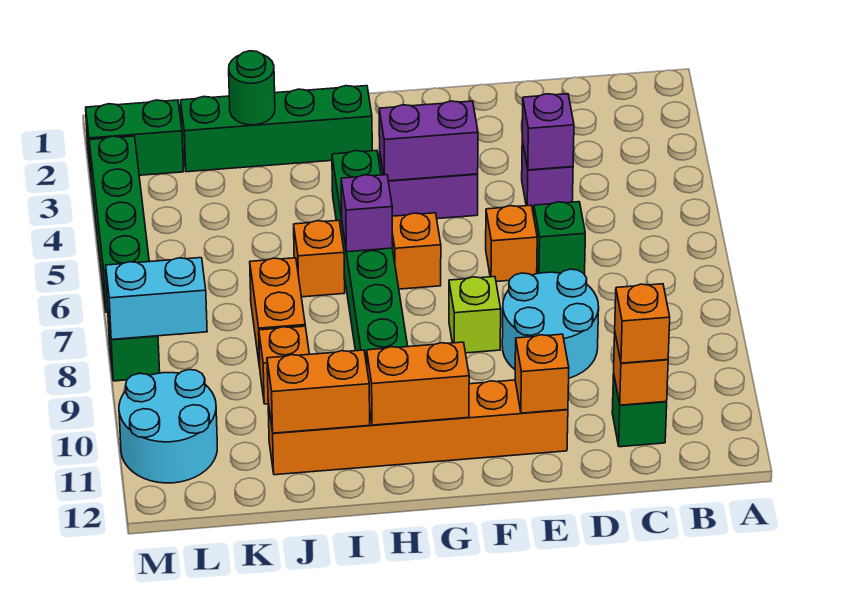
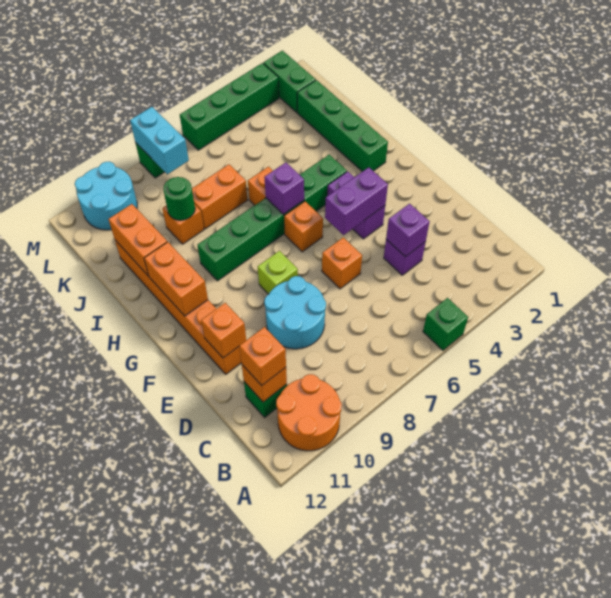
none -> orange round brick A10:B11 level 1
green brick D6 level 1 -> green brick A5 level 1
purple brick F4:G4 level 2 -> purple brick F4:F5 level 2
green round brick J2 level 2 -> green round brick J9 level 2

